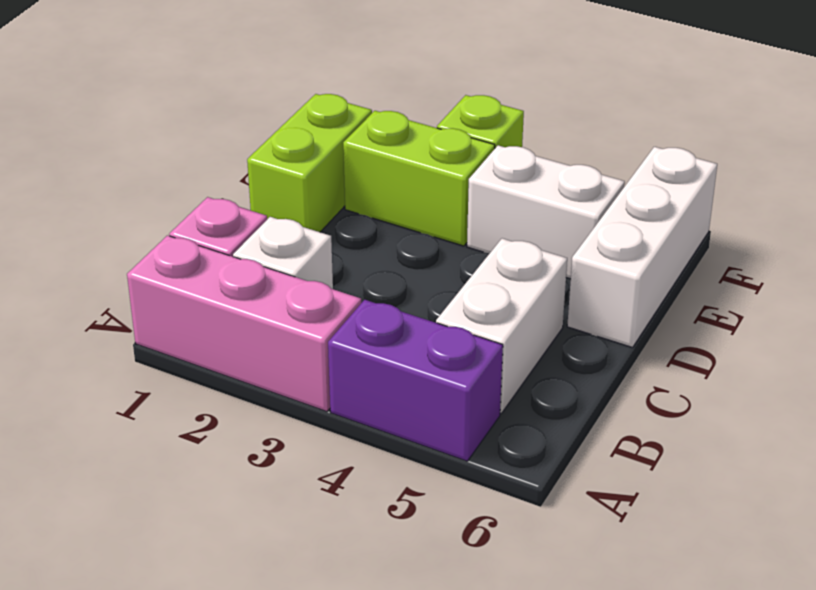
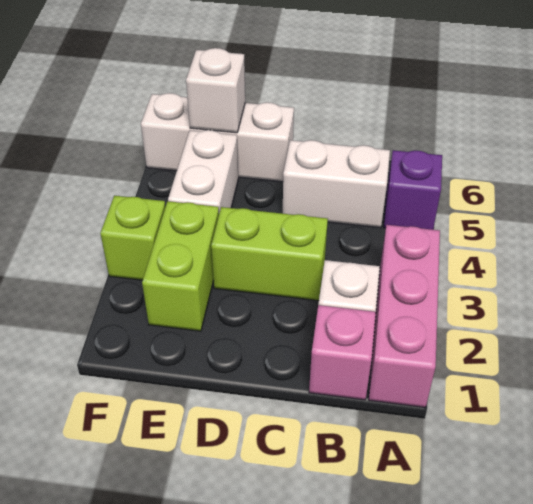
purple brick A4:A5 level 1 -> purple brick A5 level 1
lime brick D1:E1 level 1 -> lime brick C3:D3 level 1
none -> white brick E6 level 2

